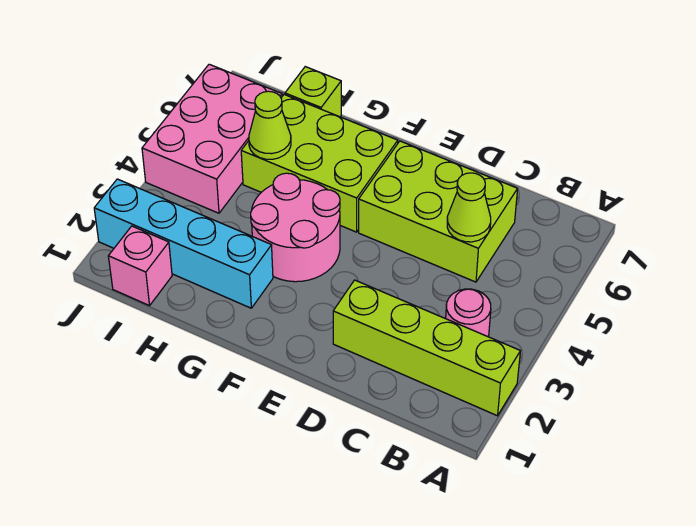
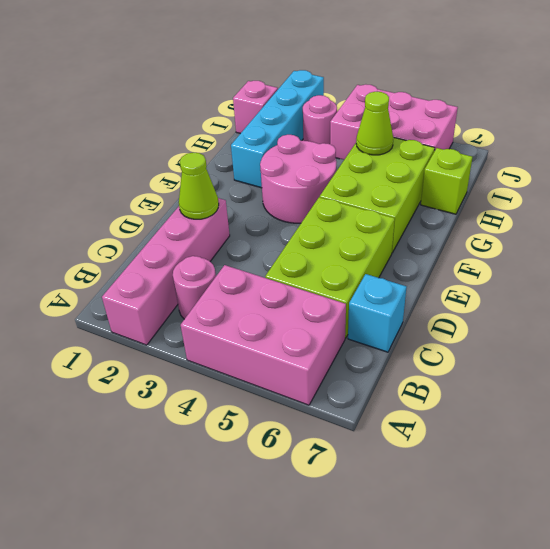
lime brick A2:D2 level 1 -> pink brick A2:D2 level 1
none -> pink brick A4:B6 level 1
lime cone C5 level 2 -> lime cone D2 level 2
none -> cyan brick C7 level 1
none -> pink round brick I3 level 1

